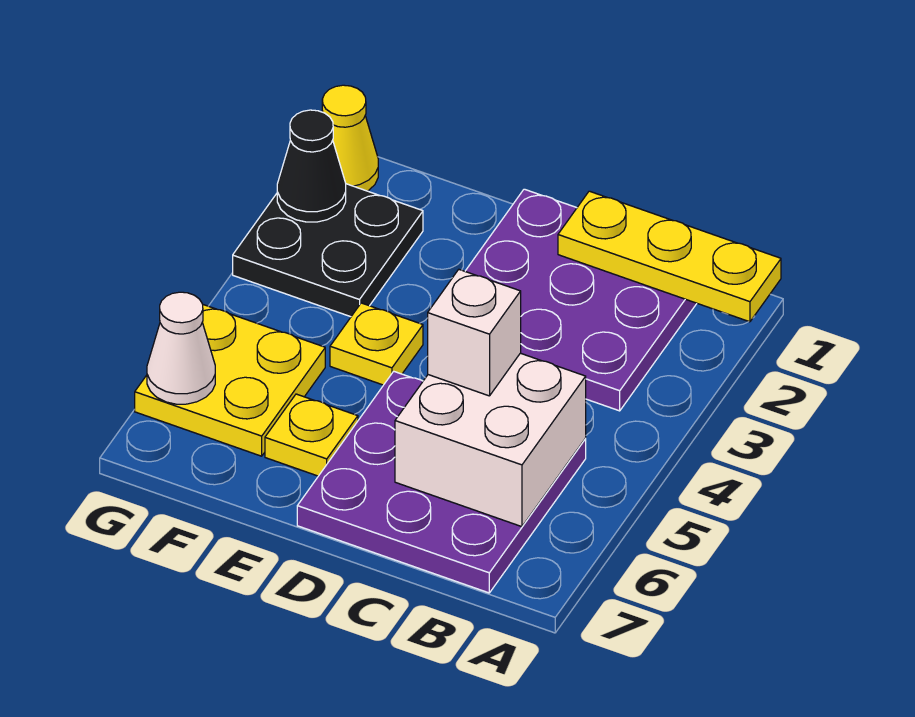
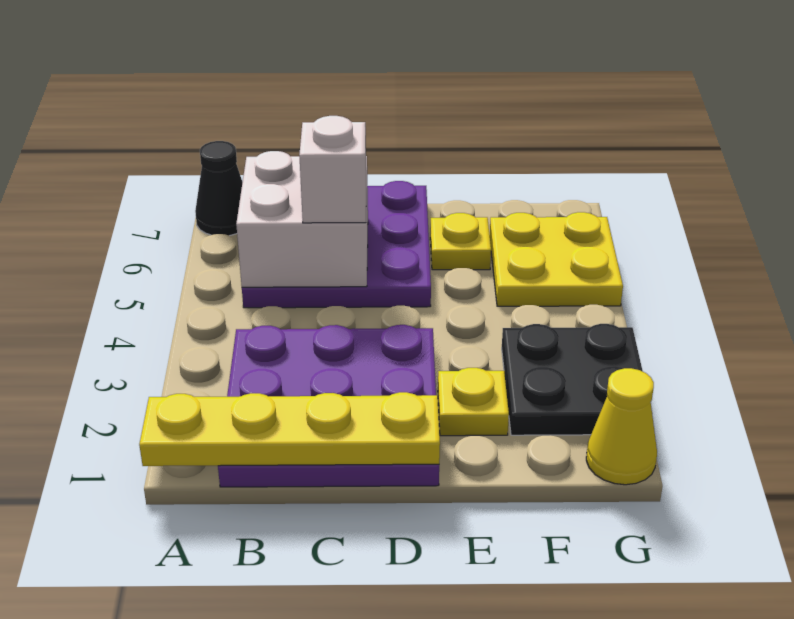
yellow plate A1:C1 level 2 -> yellow plate A1:D1 level 2
yellow plate E4 level 1 -> yellow plate E2 level 1
black cone G2 level 2 -> black cone A7 level 1
white cone G6 level 2 -> none

